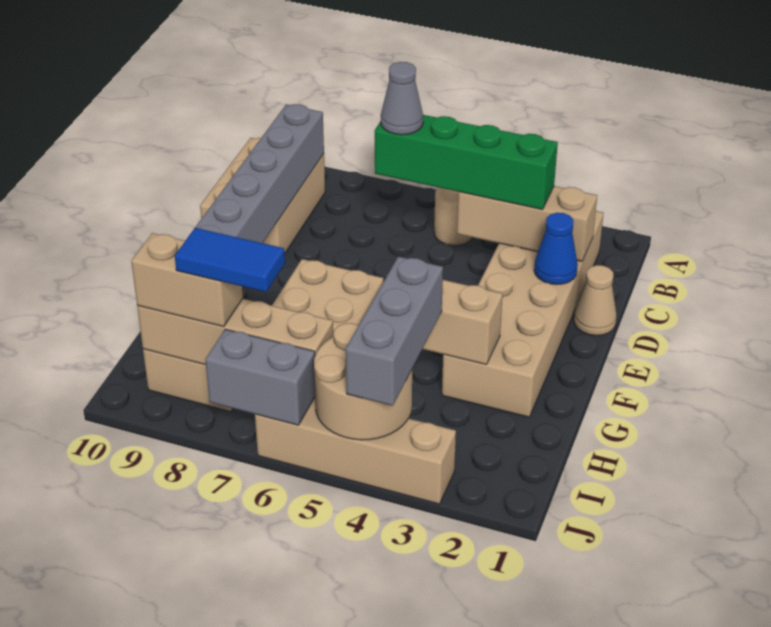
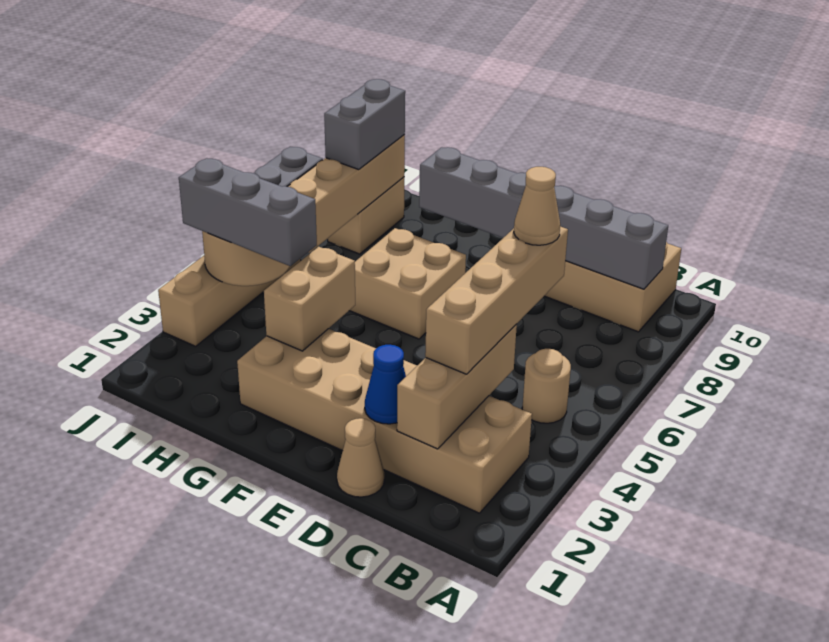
green brick C3:C6 level 3 -> tan brick C3:C6 level 3
grey cone C6 level 4 -> tan cone C6 level 4
blue tile I7:I8 level 4 -> none
tan brick I8:I9 level 3 -> grey brick I8:I9 level 3

